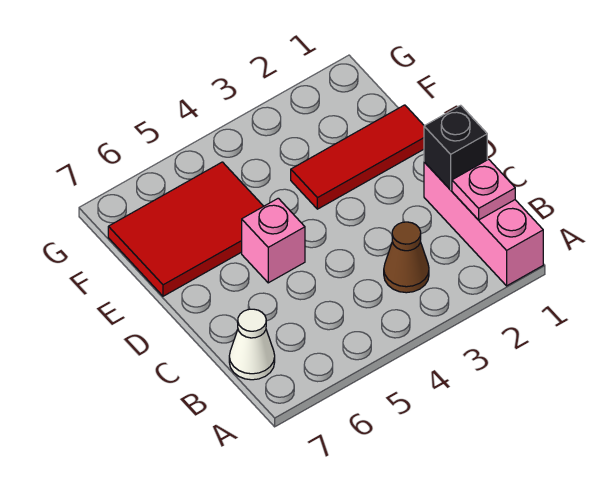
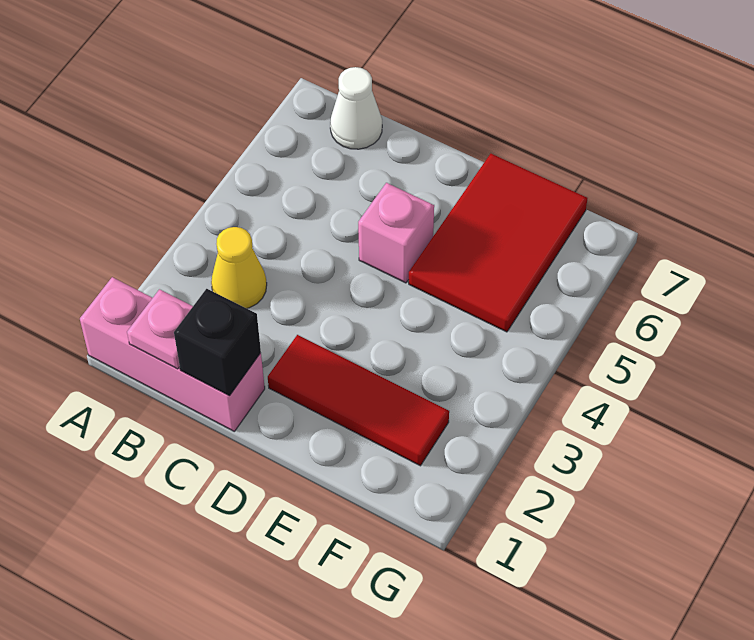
brown cone B3 level 1 -> yellow cone B3 level 1
red tile E1:E3 level 1 -> red tile D2:F2 level 1

